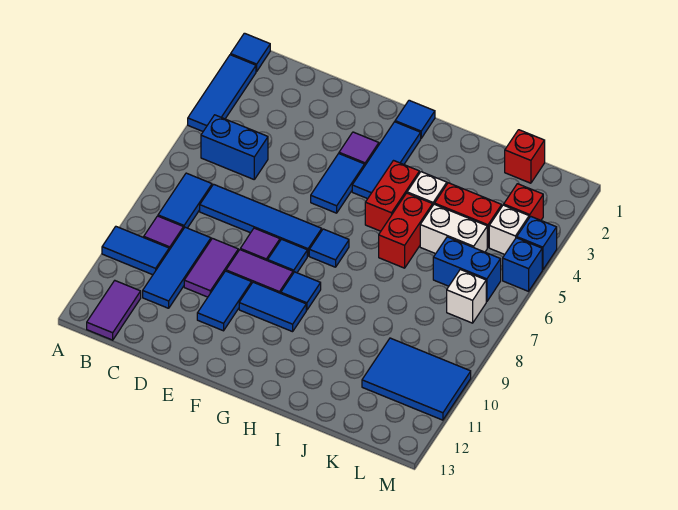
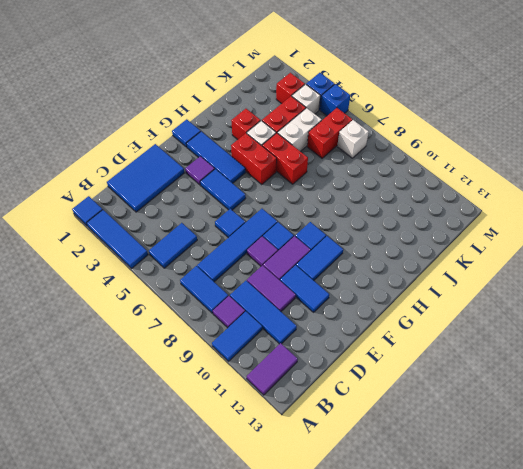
blue brick B5:C5 level 1 -> blue tile B5:C5 level 1
purple tile B12:B13 level 1 -> purple tile A12:B12 level 1
blue tile G7 level 1 -> blue tile E6 level 1
red brick K1 level 1 -> red brick I3 level 1
blue brick K6:L6 level 1 -> red brick K6:L6 level 1
blue tile K10:M11 level 1 -> blue tile C1:E2 level 1

